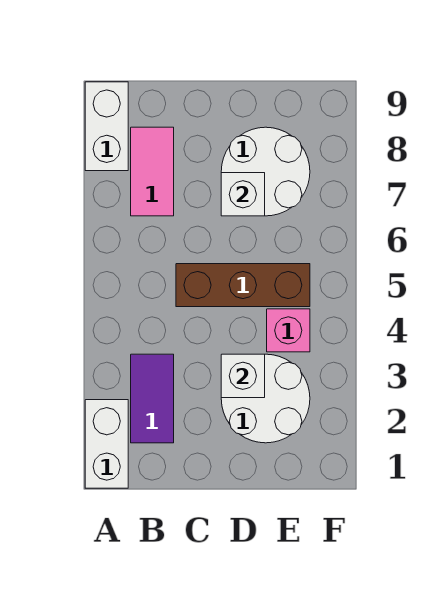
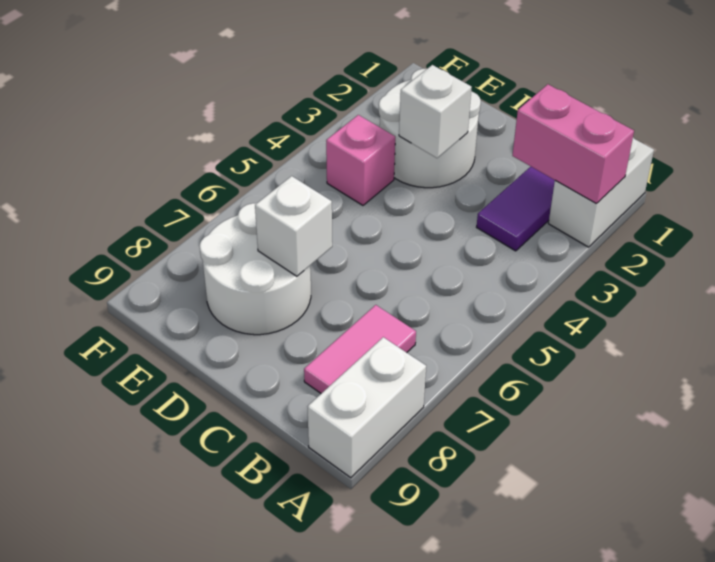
none -> pink brick A2:B2 level 2
brown brick C5:E5 level 1 -> none

